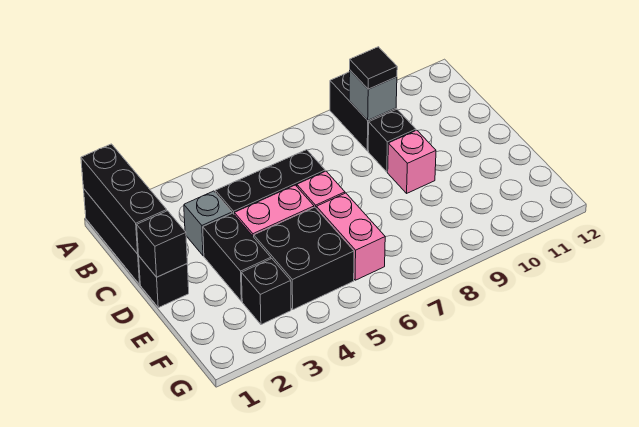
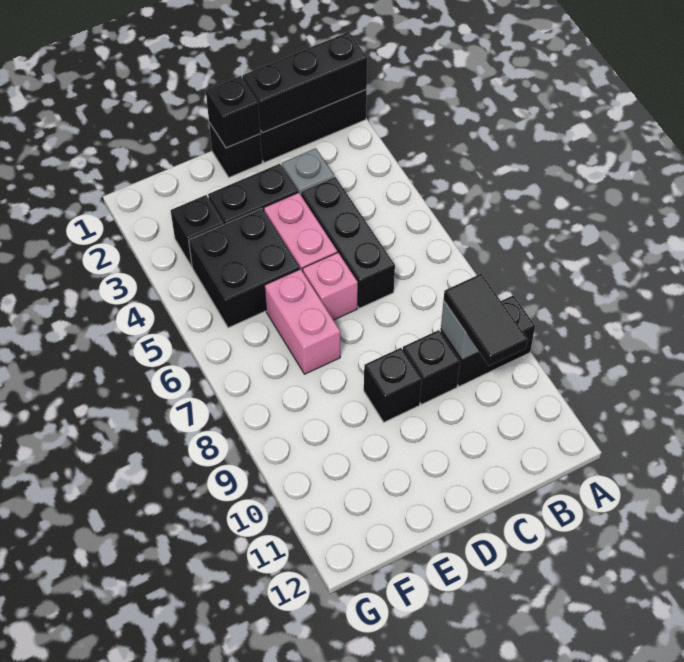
black tile B9 level 3 -> black tile B9:B10 level 3
pink brick D9 level 1 -> black brick D9 level 1
pink brick E6:F6 level 1 -> pink brick E6:E7 level 1

